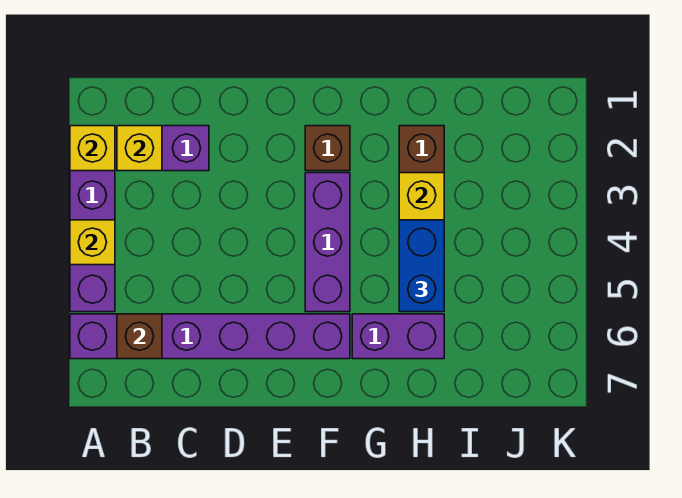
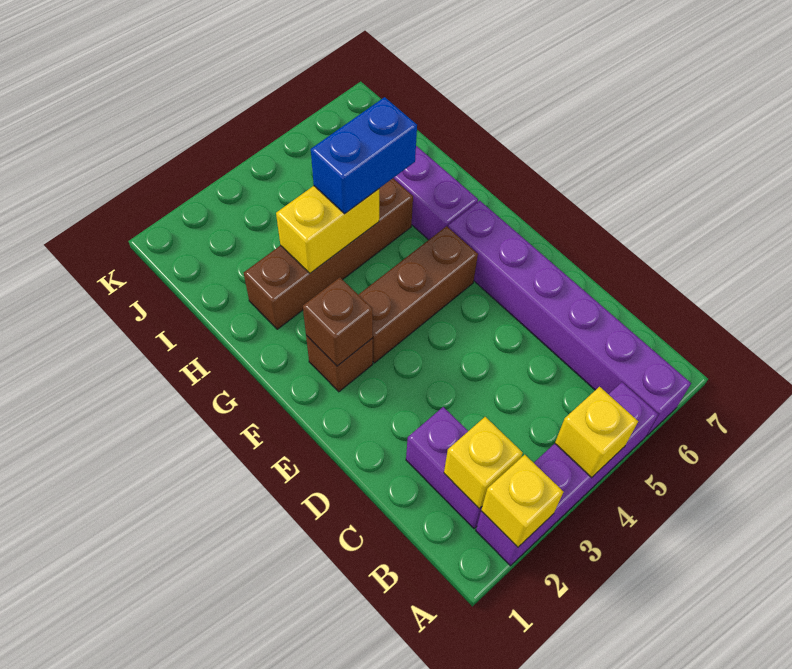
brown brick B6 level 2 -> brown brick F2 level 2
purple brick F3:F5 level 1 -> brown brick F3:F5 level 1

